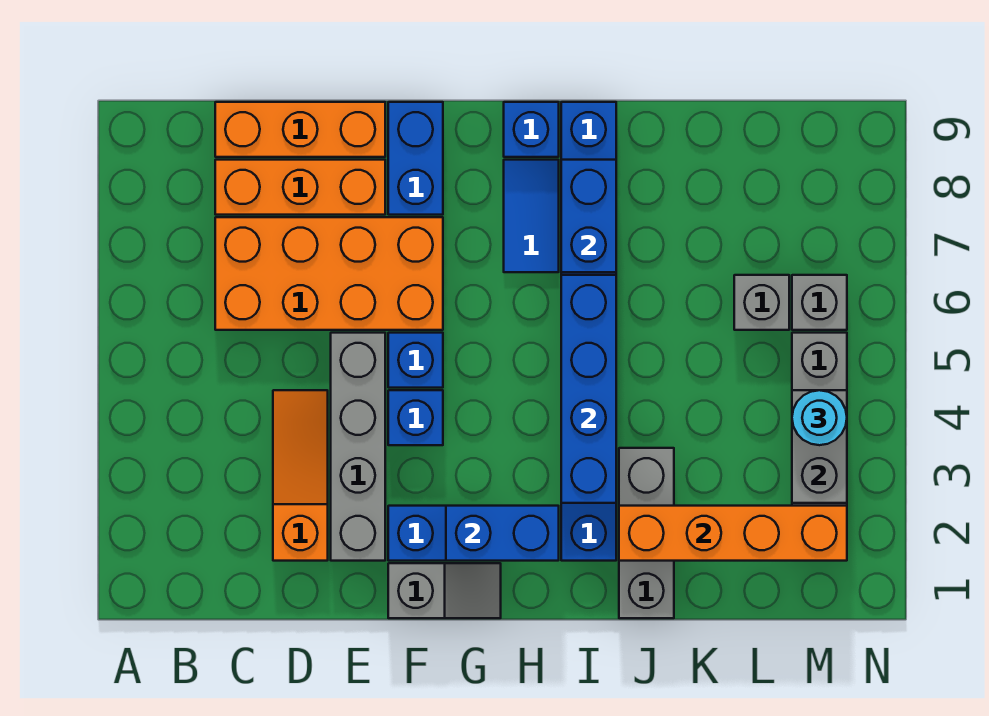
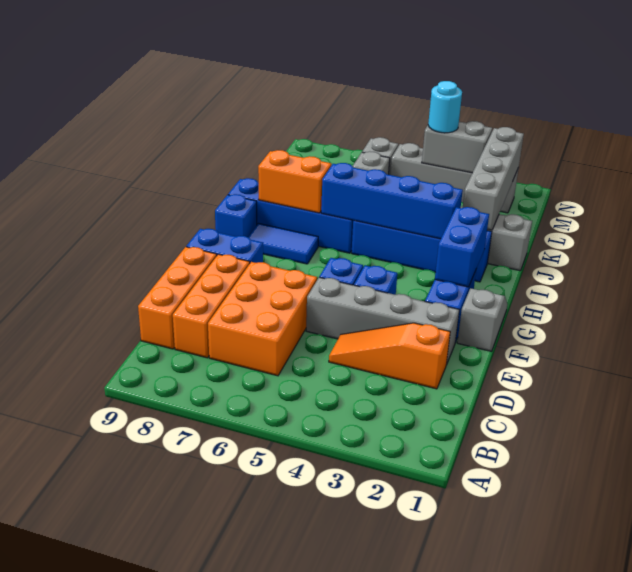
orange brick C6:F7 level 1 -> orange brick C6:E7 level 1
blue brick I7:I8 level 2 -> orange brick I7:I8 level 2
orange brick J2:M2 level 2 -> grey brick J2:M2 level 2

